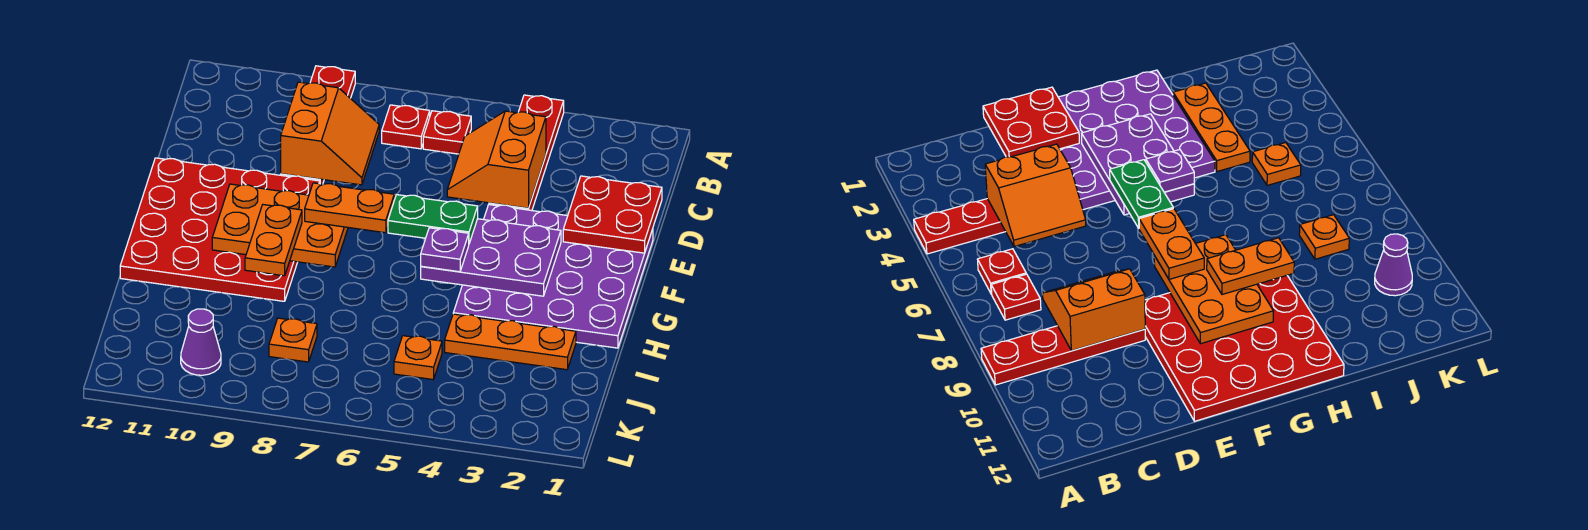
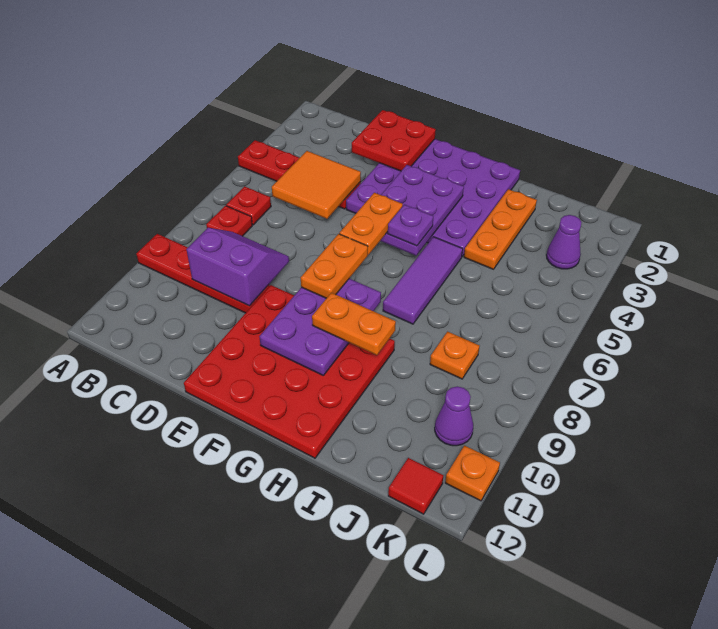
orange slope C4:D5 level 2 top 4 -> orange tile C4:D5 level 2
orange slope C8:D9 level 2 top 9 -> purple slope C8:D9 level 2 top 9
green plate F5:F6 level 3 -> orange plate F5:F6 level 3
orange plate F8:G10 level 2 -> purple plate F8:G10 level 2
none -> purple tile H5:H7 level 1
orange plate J5 level 1 -> orange plate L11 level 1
none -> purple cone K3 level 1
none -> red tile K12 level 1

